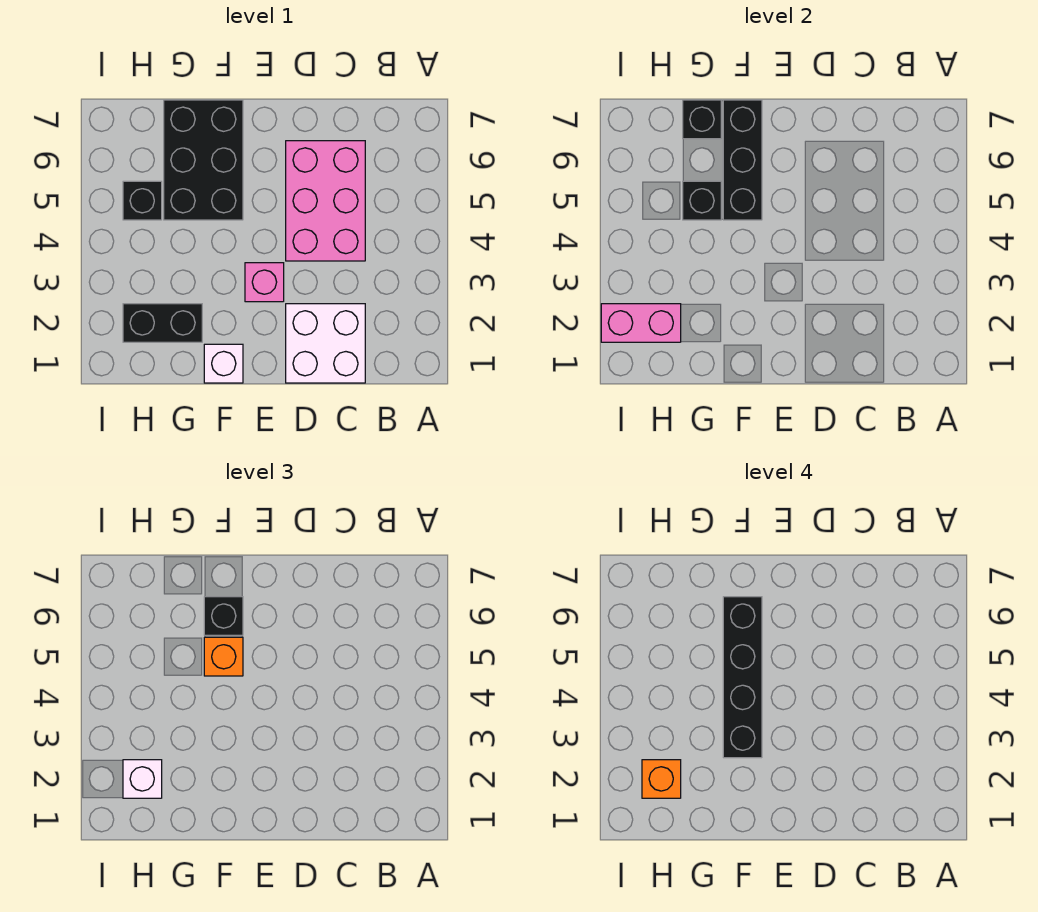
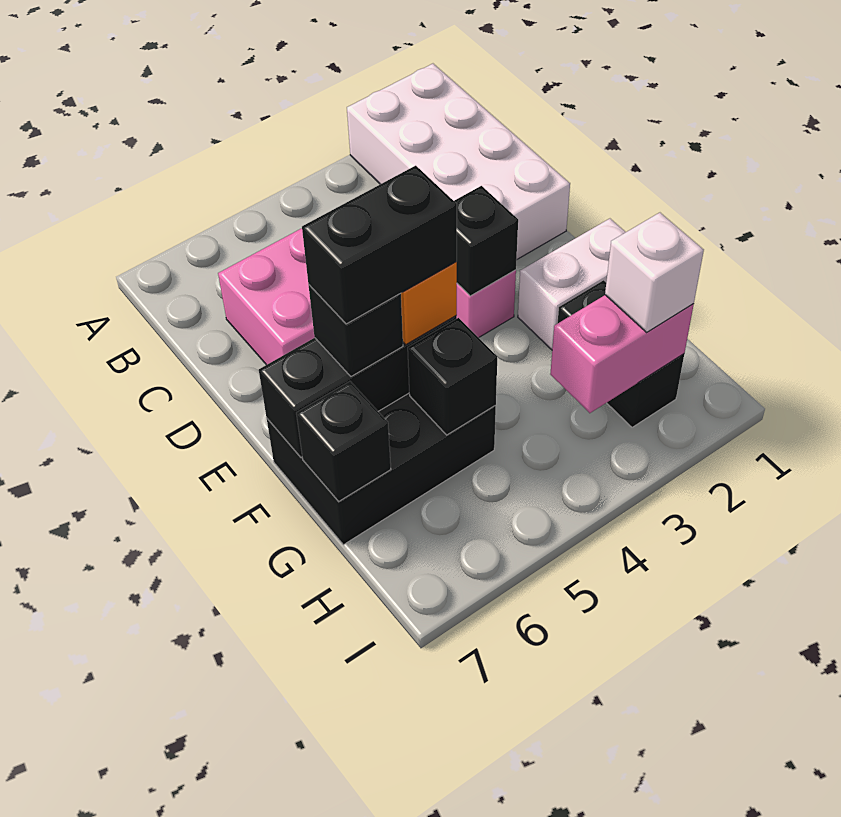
white brick C1:D2 level 1 -> white brick A1:D2 level 1
white brick F1 level 1 -> white brick F1:F2 level 1
black brick F3:F6 level 4 -> black brick F5:F6 level 4
pink brick H2:I2 level 2 -> pink brick H2:H3 level 2
orange brick H2 level 4 -> none
black brick H5 level 1 -> black brick E3 level 2

